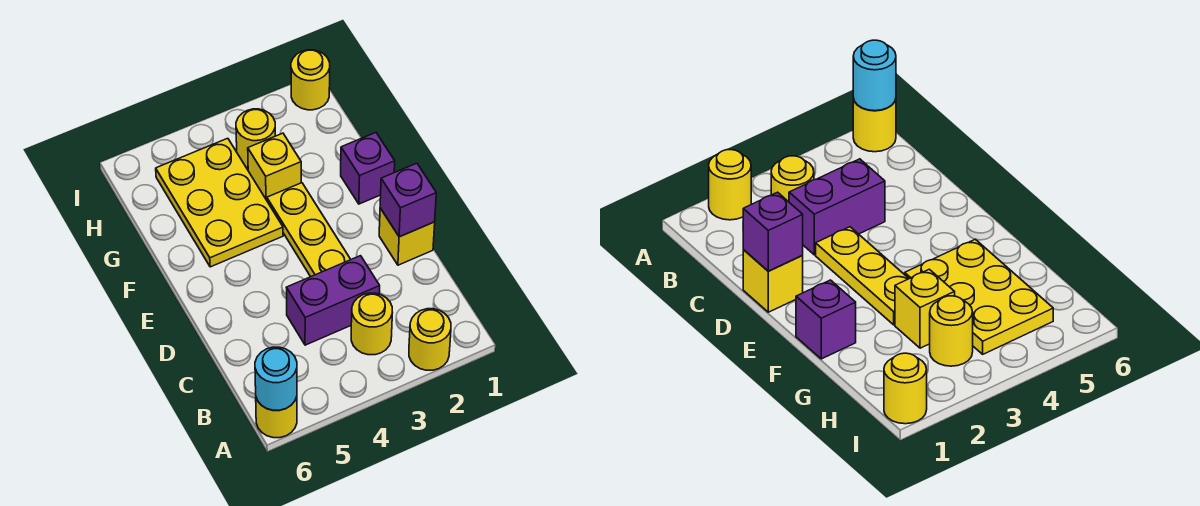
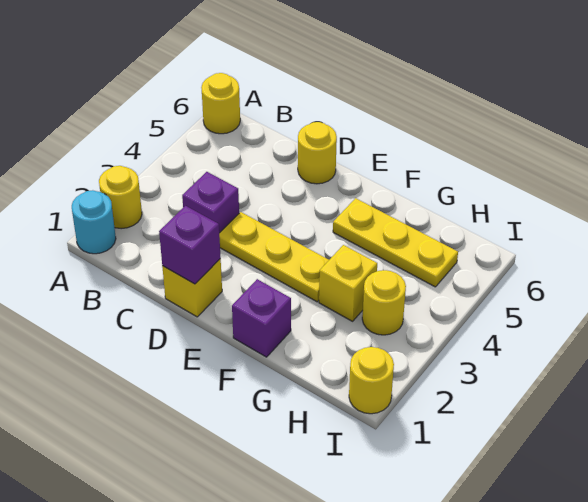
cyan round brick A6 level 2 -> cyan round brick A1 level 1
yellow round brick B3 level 1 -> yellow round brick D6 level 1
purple brick C3:C4 level 1 -> purple brick C3 level 1
yellow plate F4:H5 level 1 -> yellow plate F5:H5 level 1

